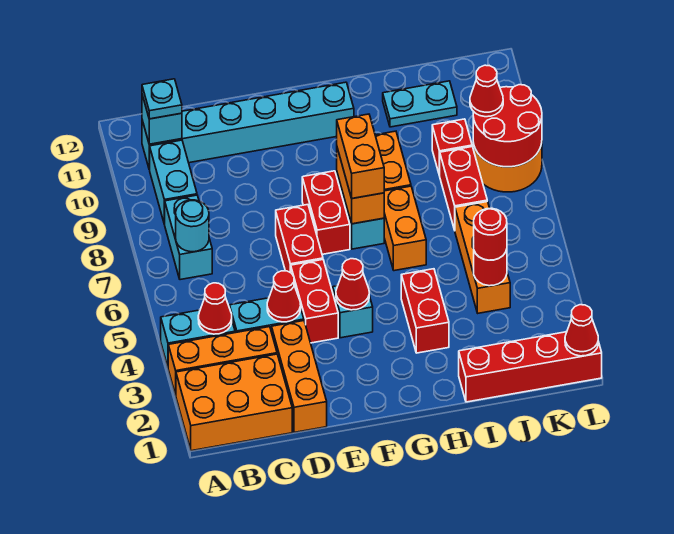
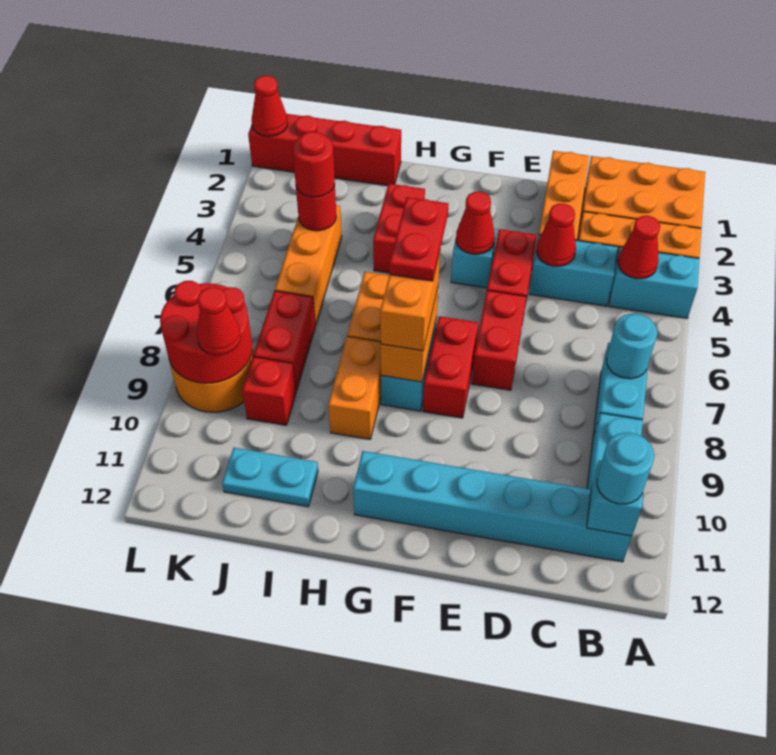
cyan plate B11 level 3 -> cyan round brick B11 level 3
none -> red plate G6:G7 level 4

